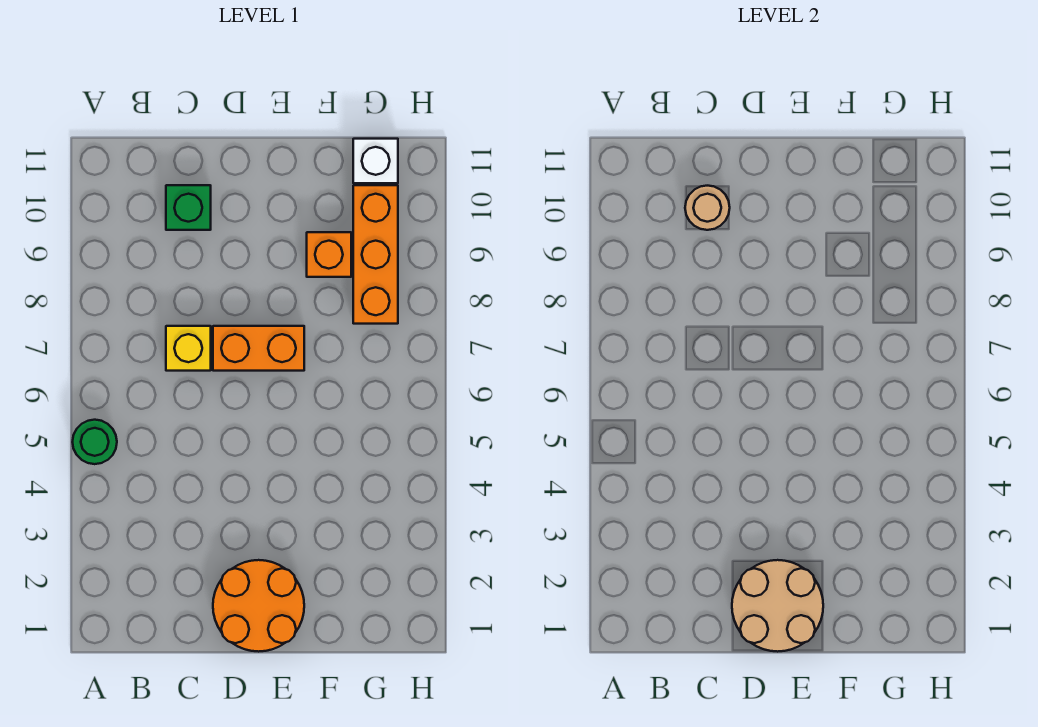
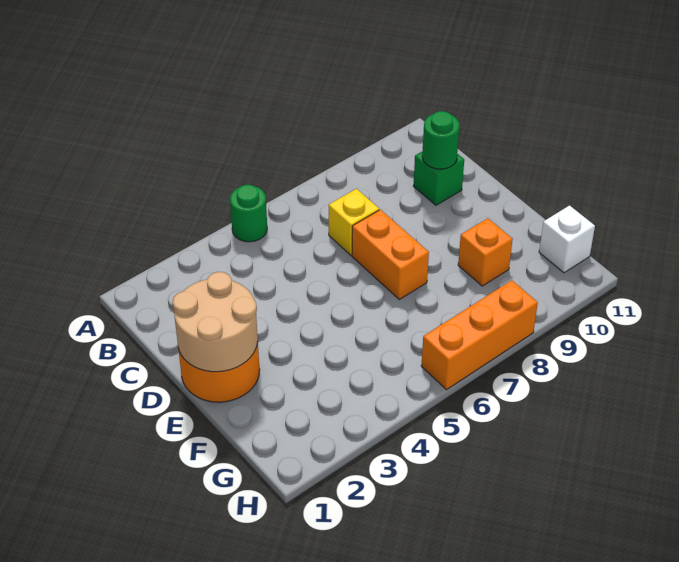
tan round brick C10 level 2 -> green round brick C10 level 2
orange brick G8:G10 level 1 -> orange brick H6:H8 level 1

